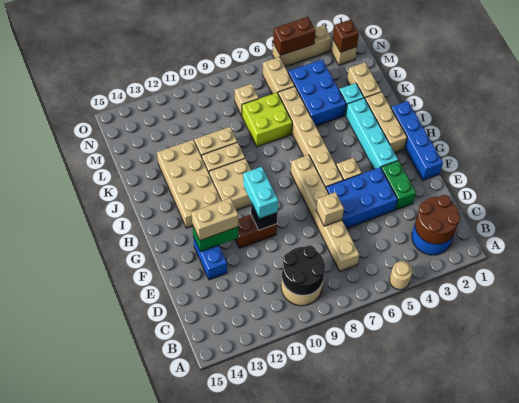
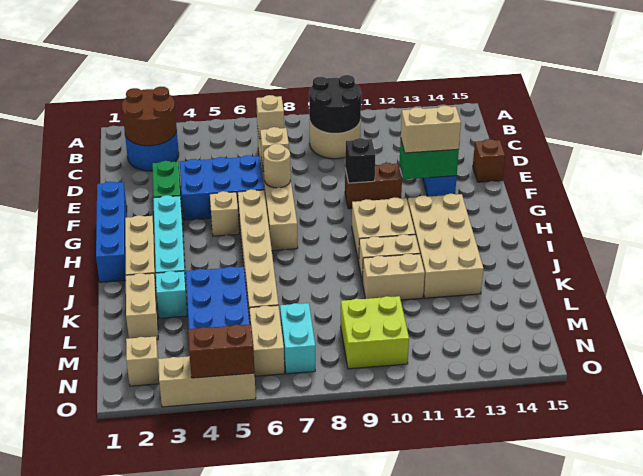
tan round brick A5 level 1 -> tan round brick F7 level 2
cyan brick F10:G10 level 3 -> cyan brick M7:N7 level 1
lime brick K7:L8 level 1 -> lime brick M9:N10 level 1
tan brick M8 level 1 -> tan brick C7 level 2
brown brick N2 level 2 -> brown brick E15 level 1

